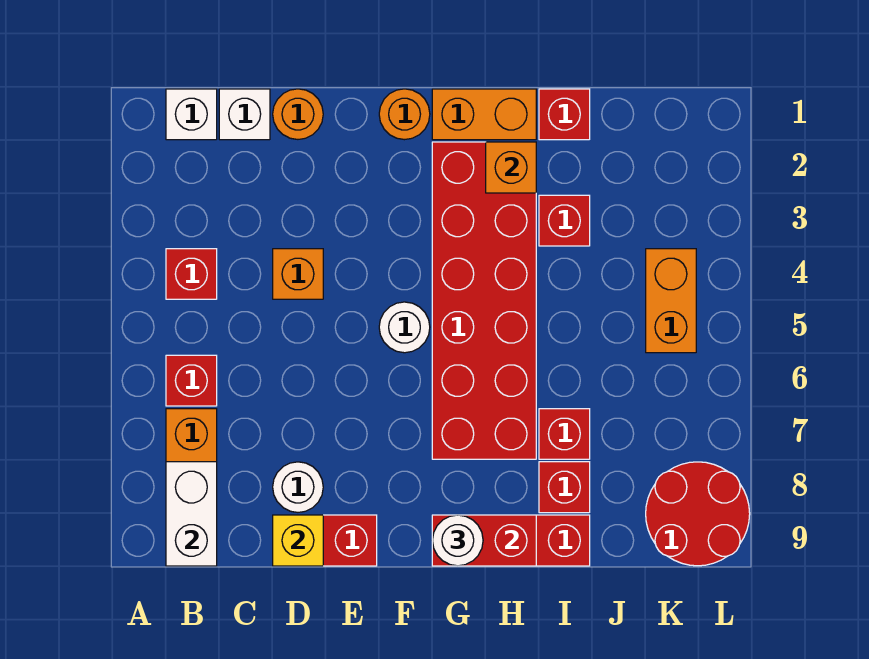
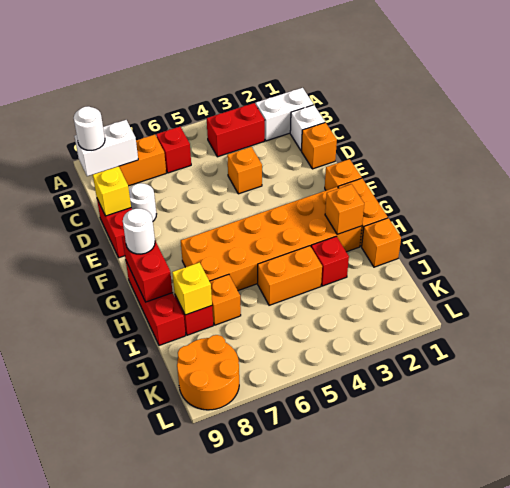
white brick B1 level 1 -> white brick B1:B2 level 1
red brick B4 level 1 -> red brick B3:B4 level 1
orange round brick D1 level 1 -> orange brick D1 level 1
orange round brick F1 level 1 -> orange brick F1 level 1
white round brick F5 level 1 -> white round brick B9 level 3
red brick G2:H7 level 1 -> orange brick G2:H7 level 1
red brick I1 level 1 -> orange brick I1 level 1
red brick I7 level 1 -> orange brick I7 level 1
none -> yellow brick I8 level 2
orange brick K4:K5 level 1 -> orange brick I4:I5 level 1
red round brick K8:L9 level 1 -> orange round brick K8:L9 level 1

